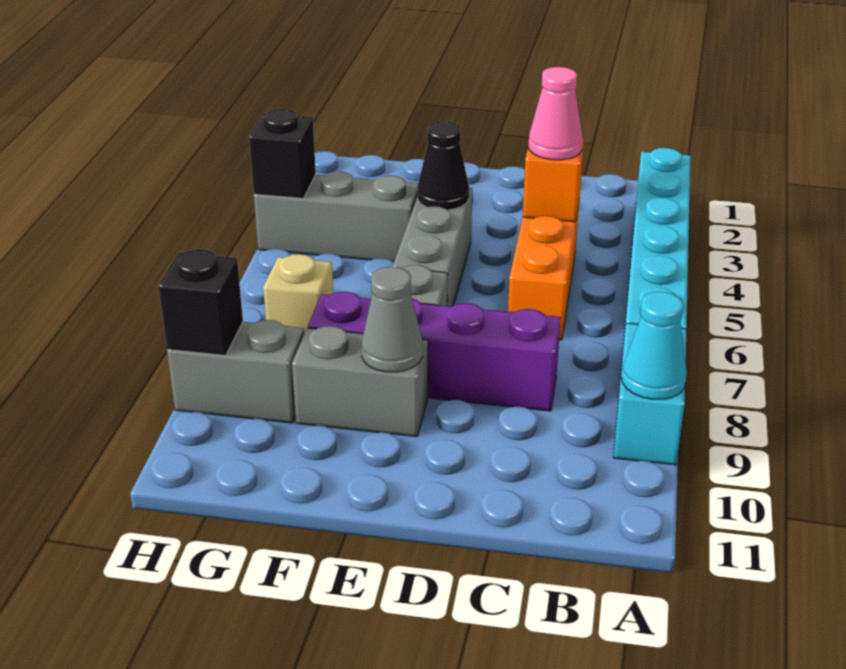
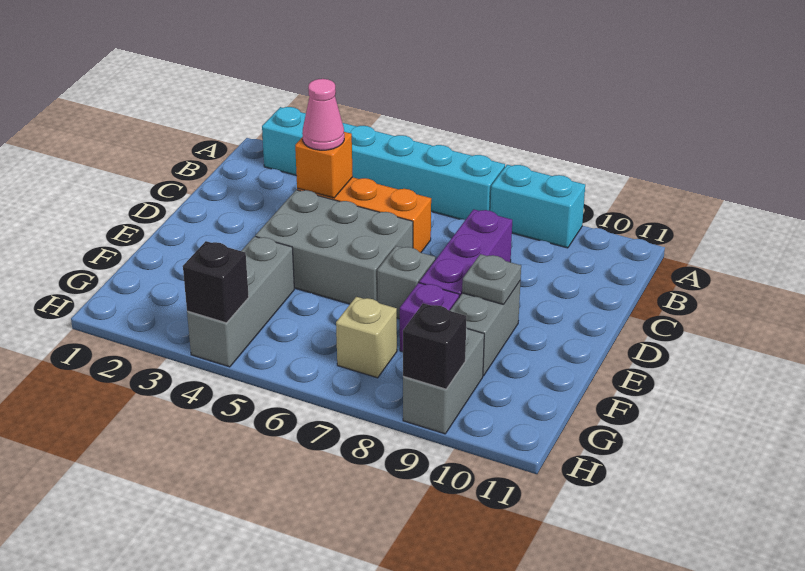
cyan cone A9 level 2 -> none
grey brick E4:E6 level 1 -> grey brick D4:E6 level 1
black cone E4 level 2 -> none
grey cone E9 level 2 -> grey plate E9 level 2

